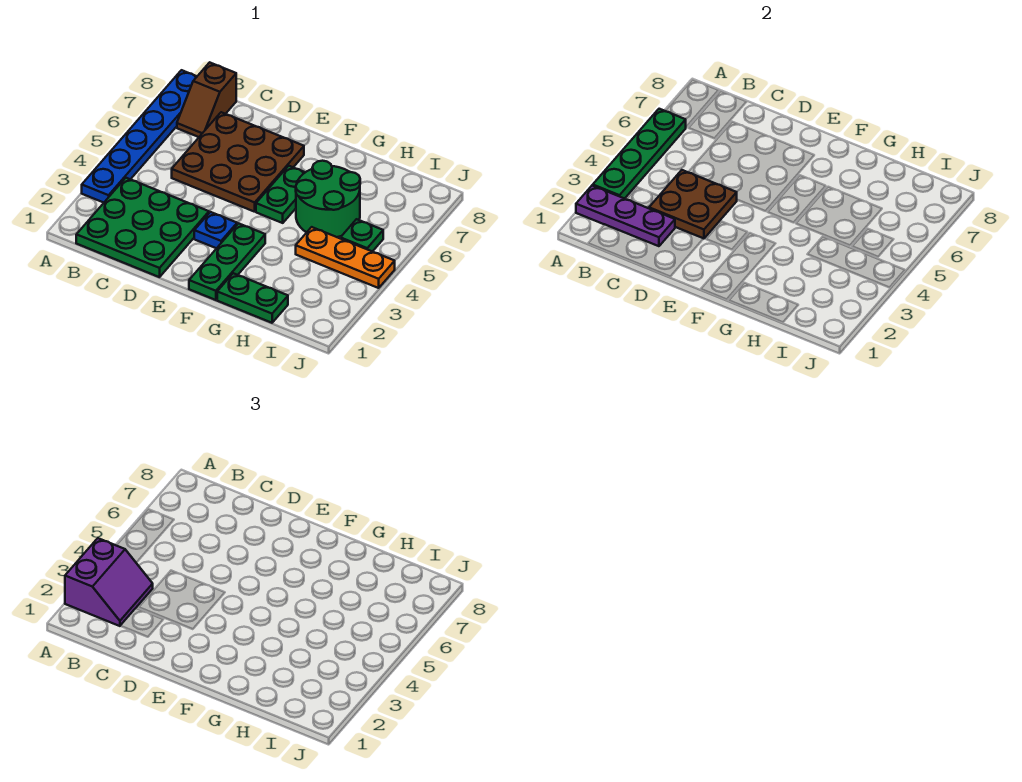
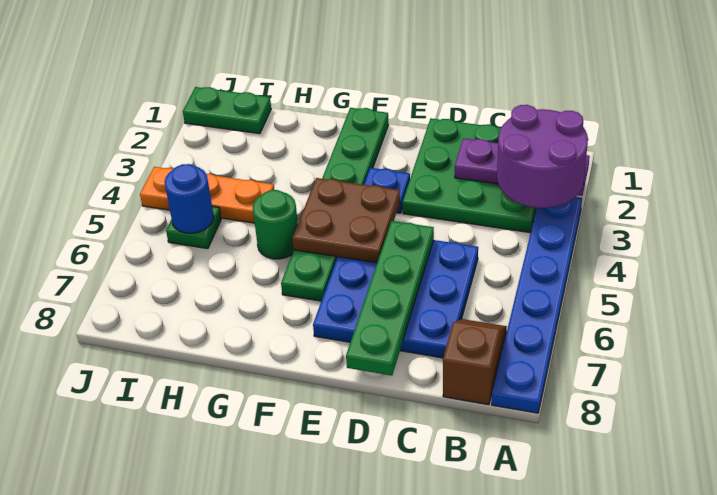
purple slope A2:B3 level 3 top A -> purple round brick A2:B3 level 3
green plate A3:A6 level 2 -> green plate D5:D8 level 2
brown plate C3:D4 level 2 -> brown plate E4:F5 level 2
brown plate C5:E7 level 1 -> blue plate C5:E7 level 1
green plate G1:H1 level 1 -> green plate I1:J1 level 1
green round brick G5:H6 level 1 -> green round brick G5 level 1
none -> blue round brick I5 level 2

